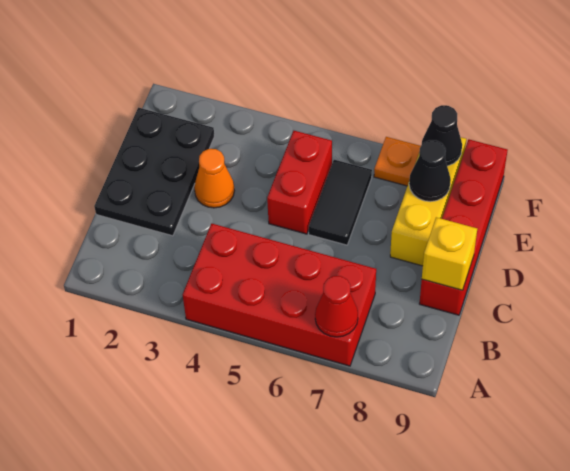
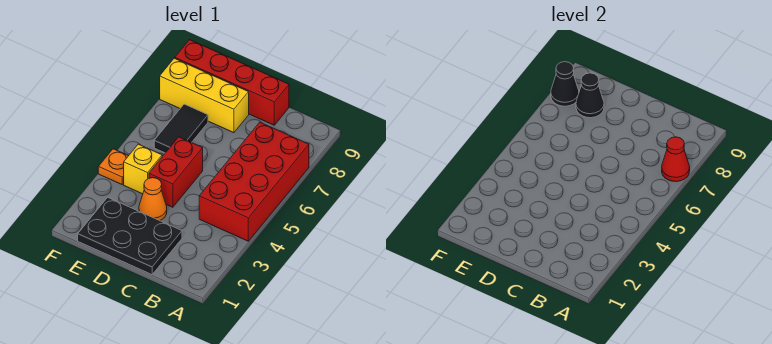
yellow brick C9 level 2 -> yellow brick E4 level 1
red brick D5:E5 level 1 -> red brick D4:D5 level 1
black tile D6:E6 level 1 -> black tile E6:E7 level 1
orange plate F7 level 1 -> orange plate F4 level 1

